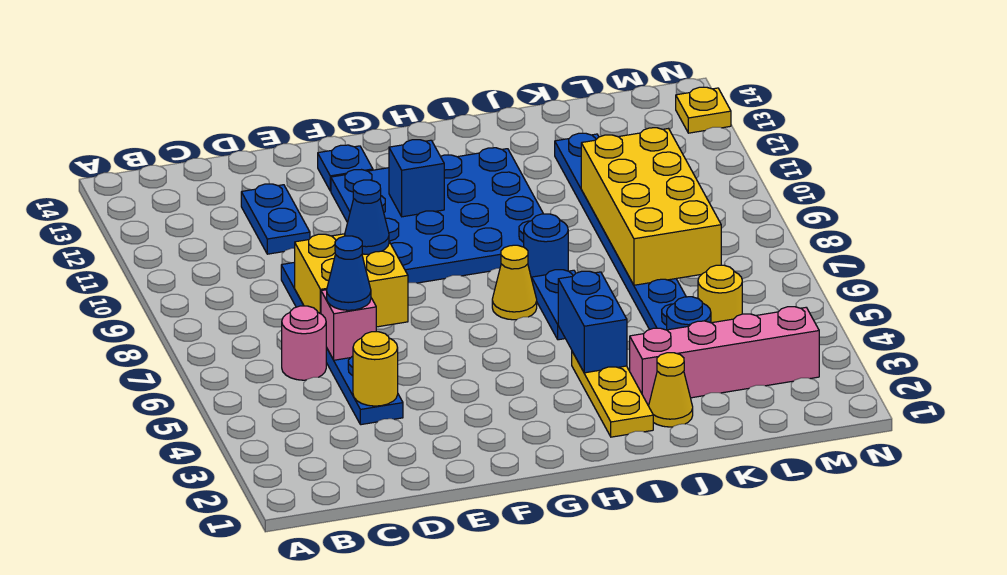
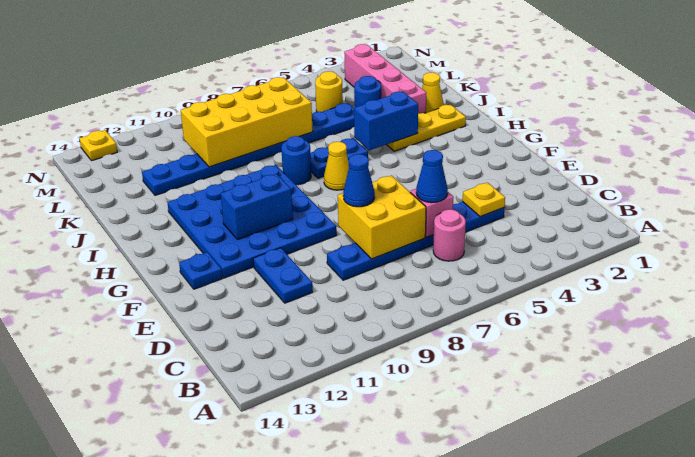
yellow round brick D4 level 2 -> yellow plate D4 level 2
blue plate D11:D12 level 1 -> blue plate D11:E11 level 1
blue brick G11 level 2 -> blue brick G10:G11 level 2

